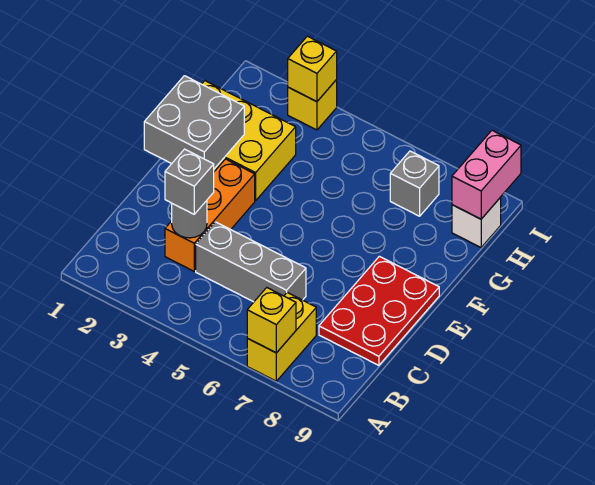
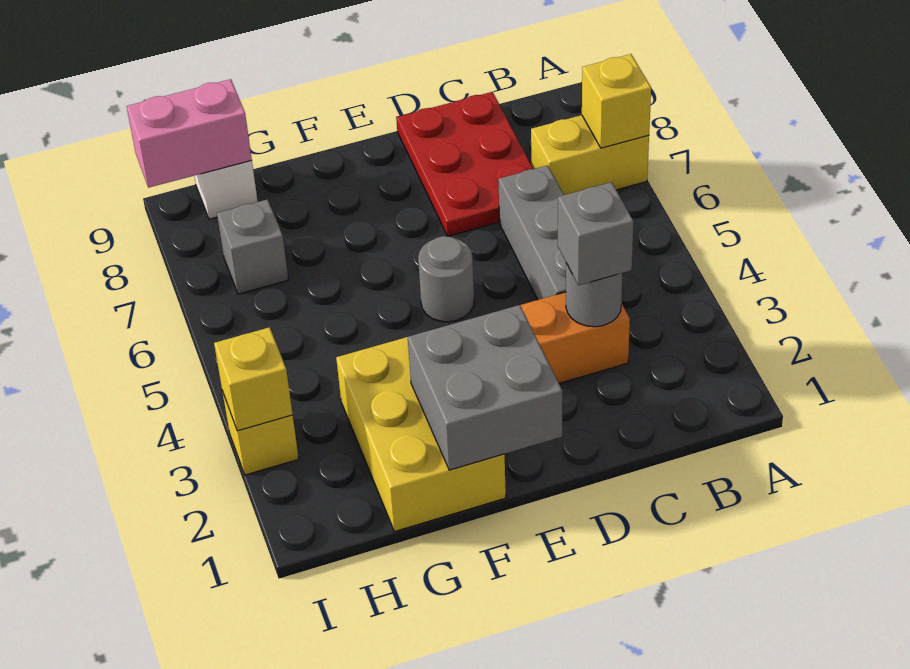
red plate C8:E9 level 1 -> red plate C7:D9 level 1
none -> grey round brick E5 level 1

